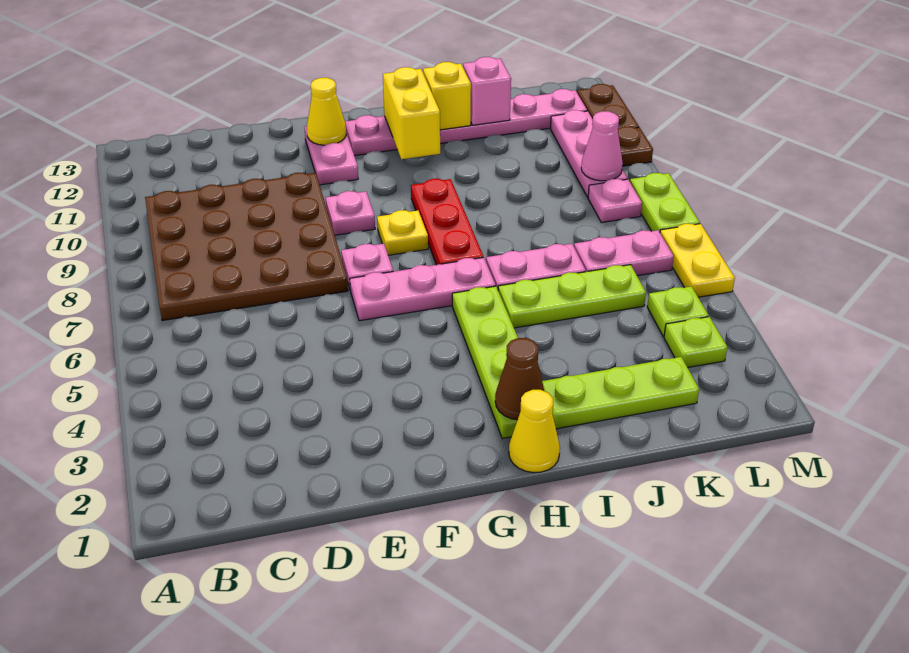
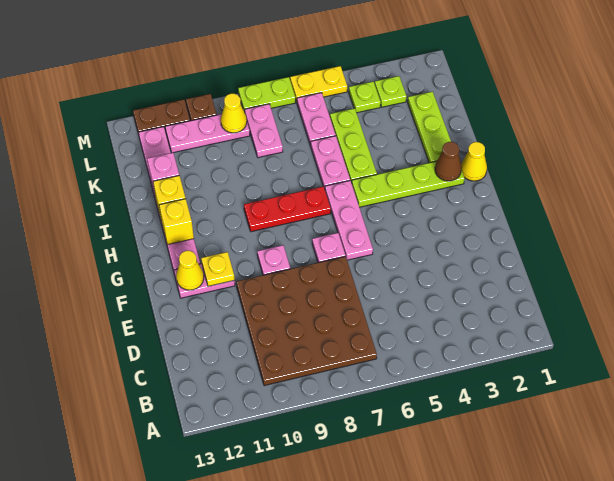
yellow plate G8 level 1 -> yellow plate F11 level 2
yellow brick H11:H12 level 2 -> yellow brick H12 level 2
pink plate L8 level 1 -> pink plate K8:L8 level 1
pink cone L9 level 2 -> yellow cone L9 level 2

